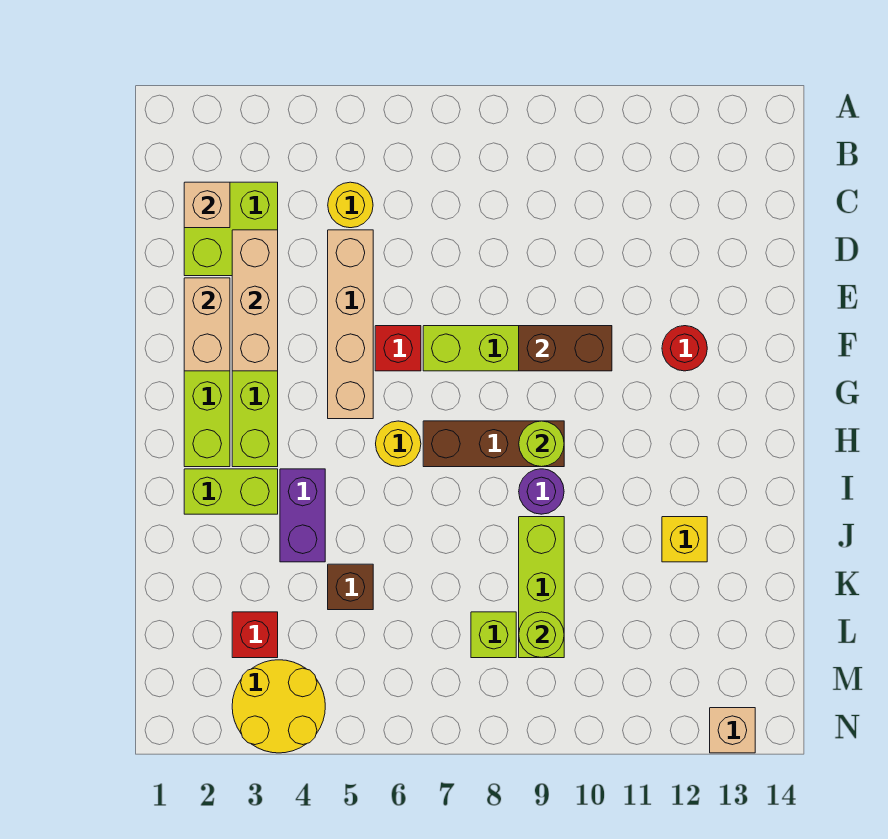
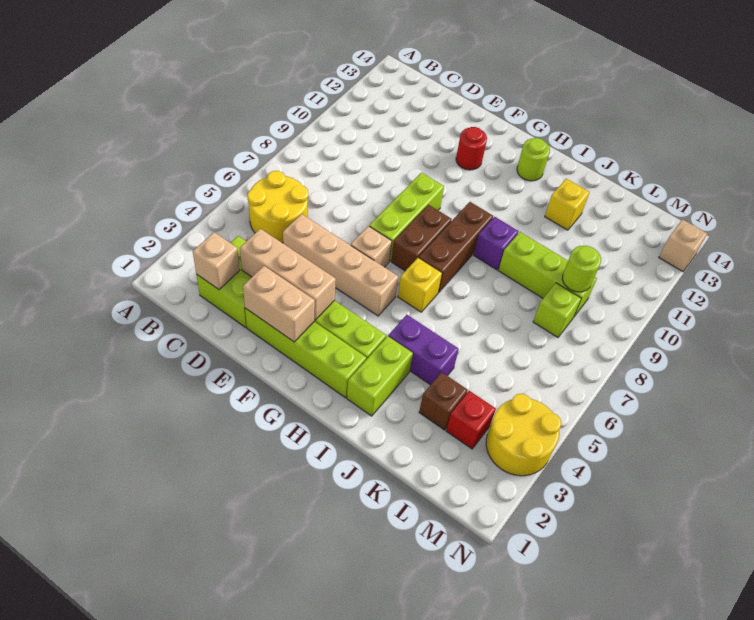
yellow round brick C5 level 1 -> yellow round brick B5:C6 level 1
red brick F6 level 1 -> tan brick F6 level 1
brown brick F9:F10 level 2 -> brown brick G7:G8 level 1
yellow round brick H6 level 1 -> yellow brick H6 level 1
lime round brick H9 level 2 -> lime round brick H13 level 1
purple round brick I9 level 1 -> purple brick I9 level 1
brown brick K5 level 1 -> brown brick K3 level 1

